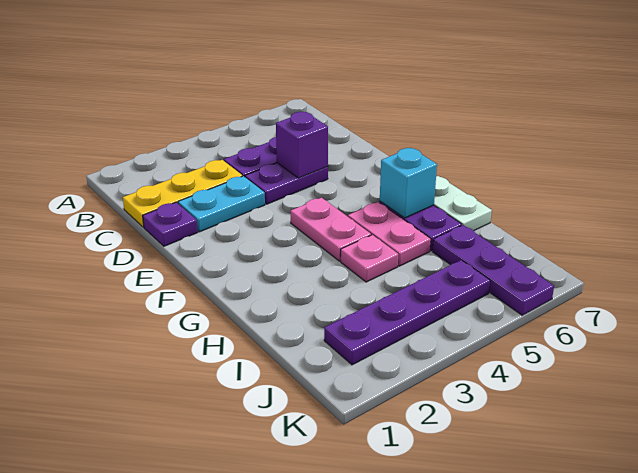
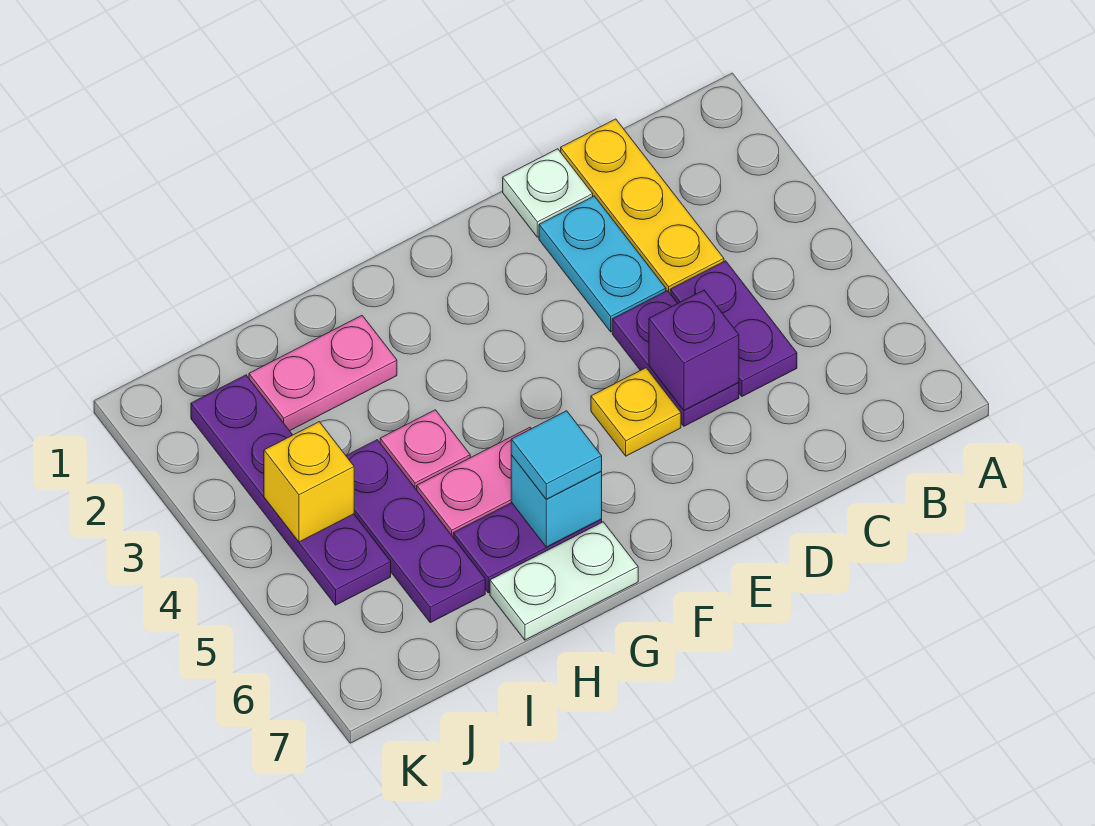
purple plate D1 level 1 -> white plate D1 level 1
none -> yellow plate E5 level 1
pink plate F4:G4 level 1 -> pink plate H2:I2 level 1
none -> cyan tile G6 level 3
purple plate I6:K6 level 1 -> purple plate I4:I6 level 1
none -> yellow brick J4 level 2

